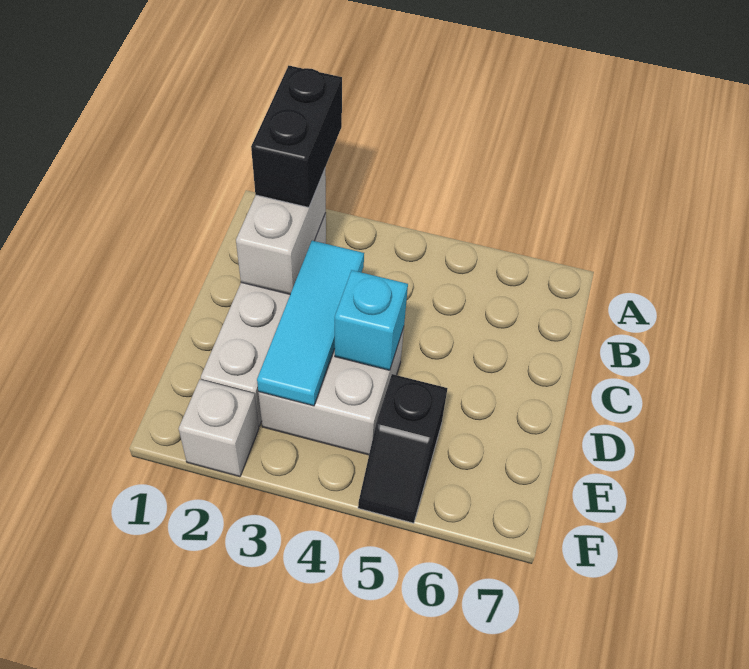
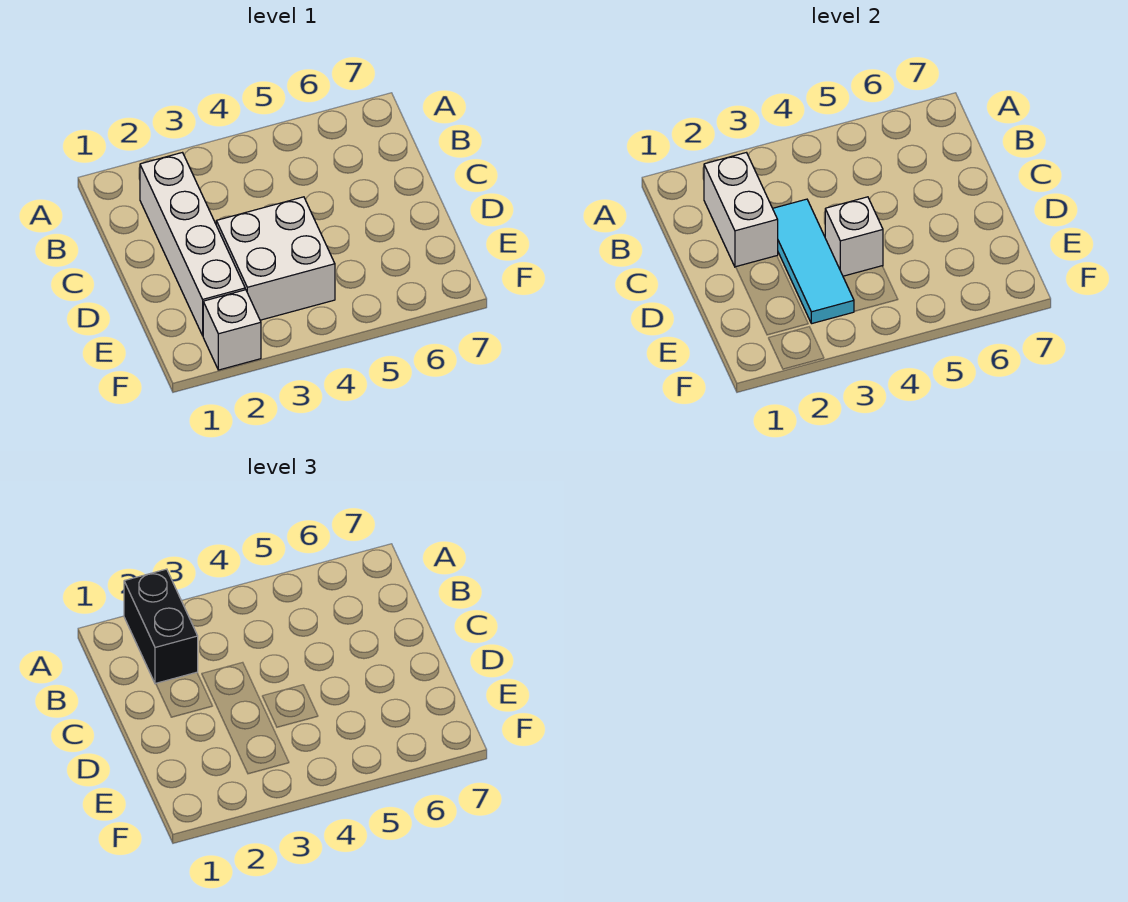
cyan brick D4 level 2 -> white brick D4 level 2
black slope E5:F5 level 1 top E -> none

